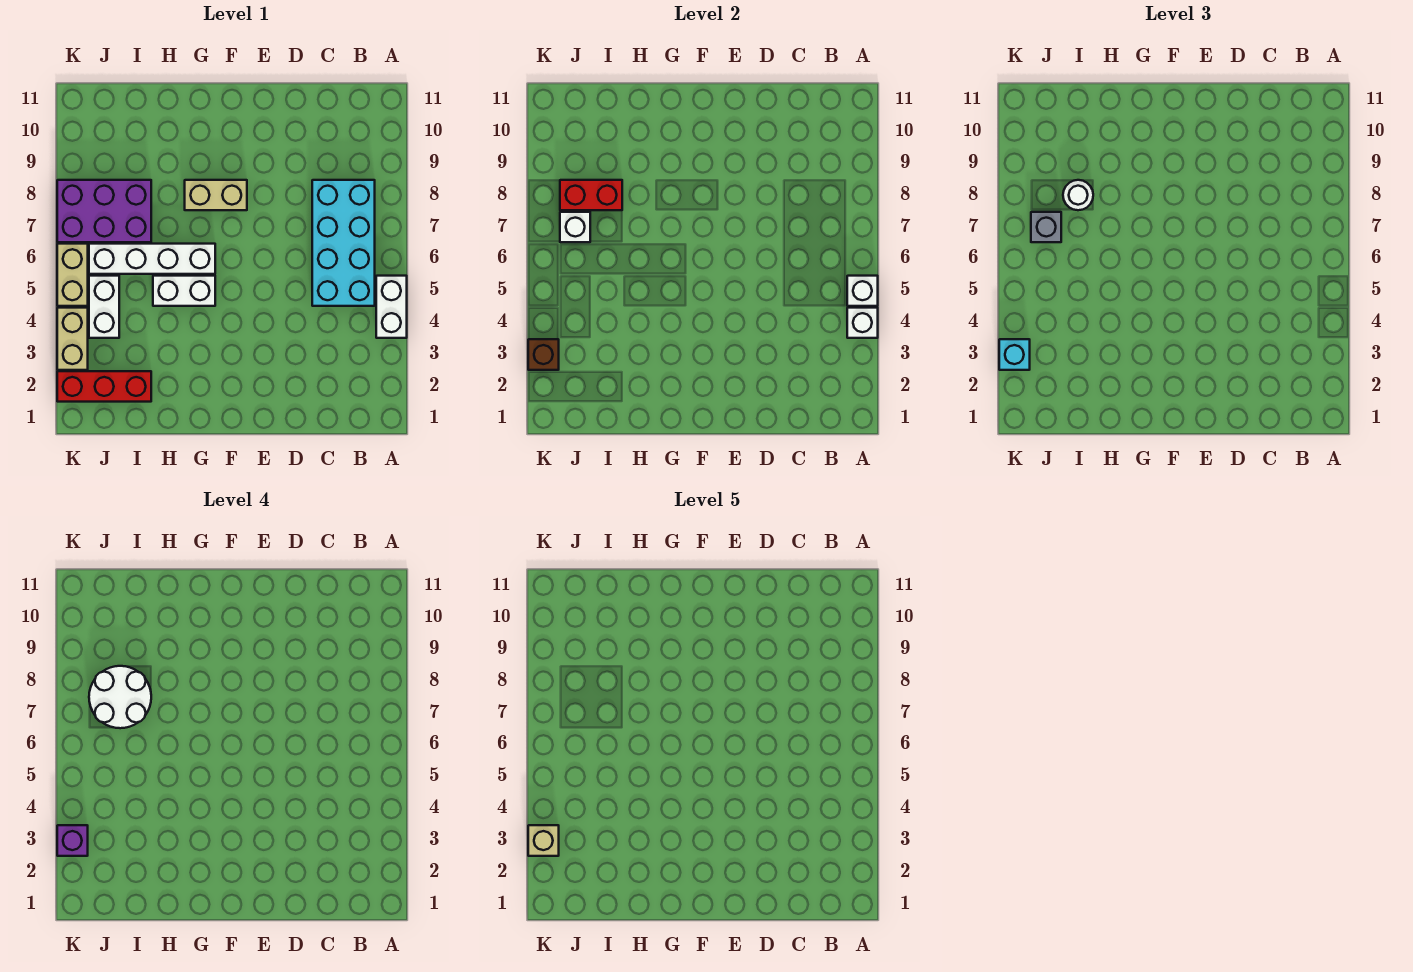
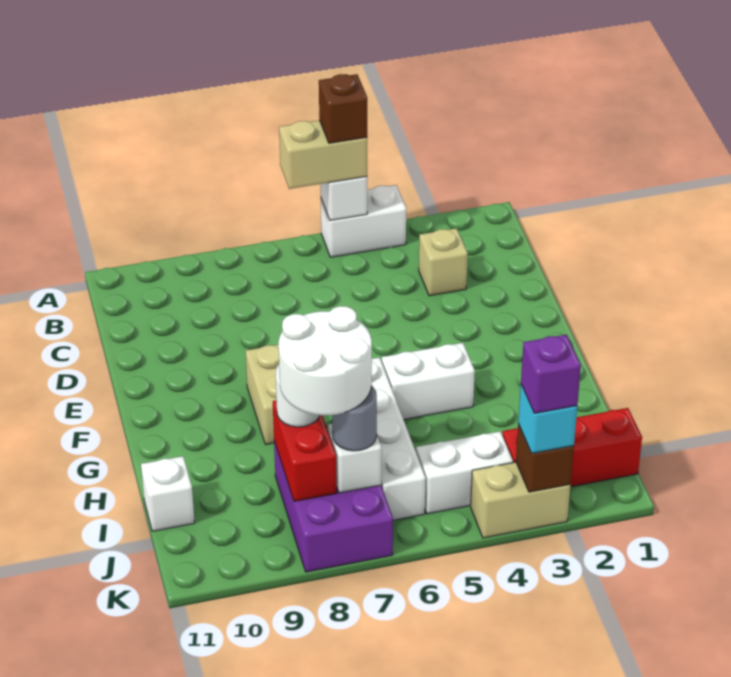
white brick A4 level 2 -> white brick I11 level 1
none -> brown brick A5 level 4
cyan brick B5:C8 level 1 -> none
white brick G5:H5 level 1 -> white brick G4:G5 level 1
red brick I2:K2 level 1 -> red brick J1:J3 level 1
grey brick J7 level 3 -> grey round brick J7 level 3
tan brick K3 level 5 -> tan brick C3 level 1
tan brick K5:K6 level 1 -> tan brick A5:A6 level 3

